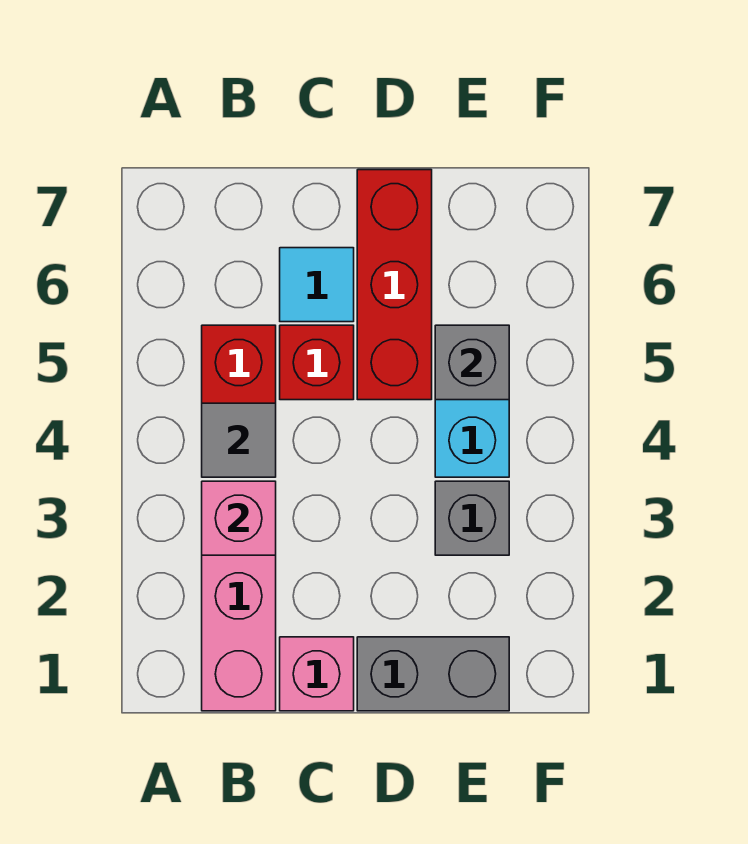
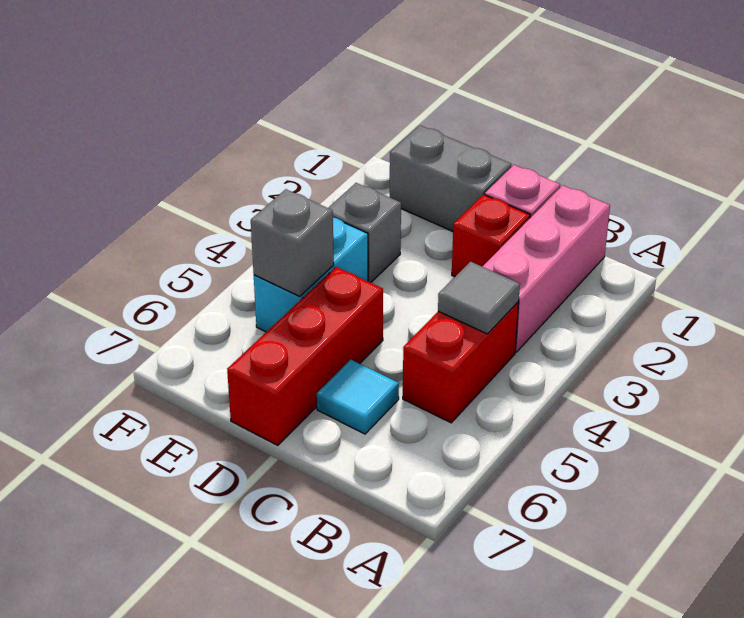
pink brick B3 level 2 -> none
red brick C5 level 1 -> red brick C2 level 1

